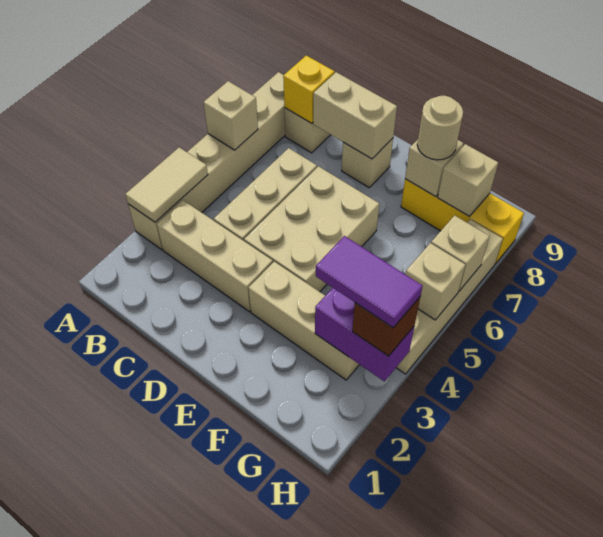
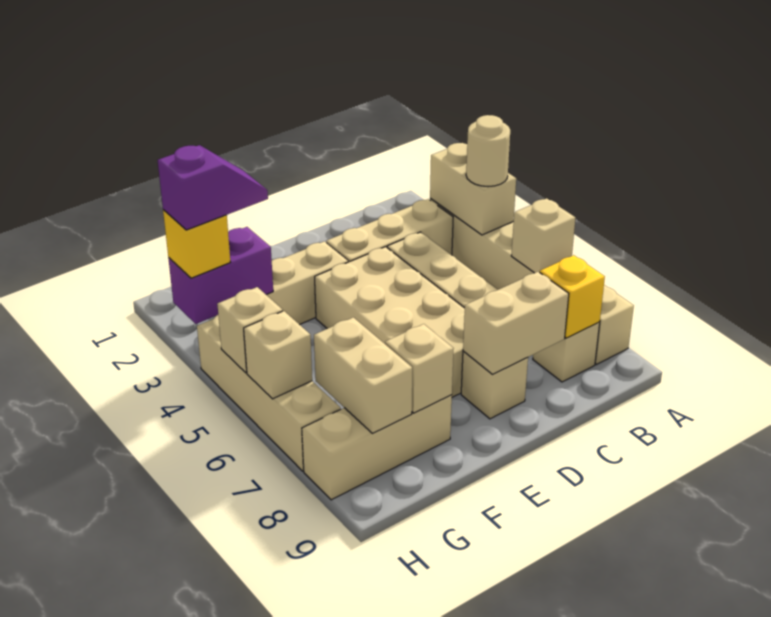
tan tile A3:A4 level 2 -> tan brick A3:A4 level 2
tan brick D4:E6 level 1 -> tan brick D4:E7 level 1
yellow brick F8:H8 level 1 -> tan brick F8:H8 level 1
tan round brick F8 level 3 -> tan round brick A4 level 3
purple tile G3:H3 level 4 -> purple slope G3:H3 level 4 top H
tan brick G8 level 2 -> tan brick G7:G8 level 2
brown brick H3 level 3 -> yellow brick H3 level 3

